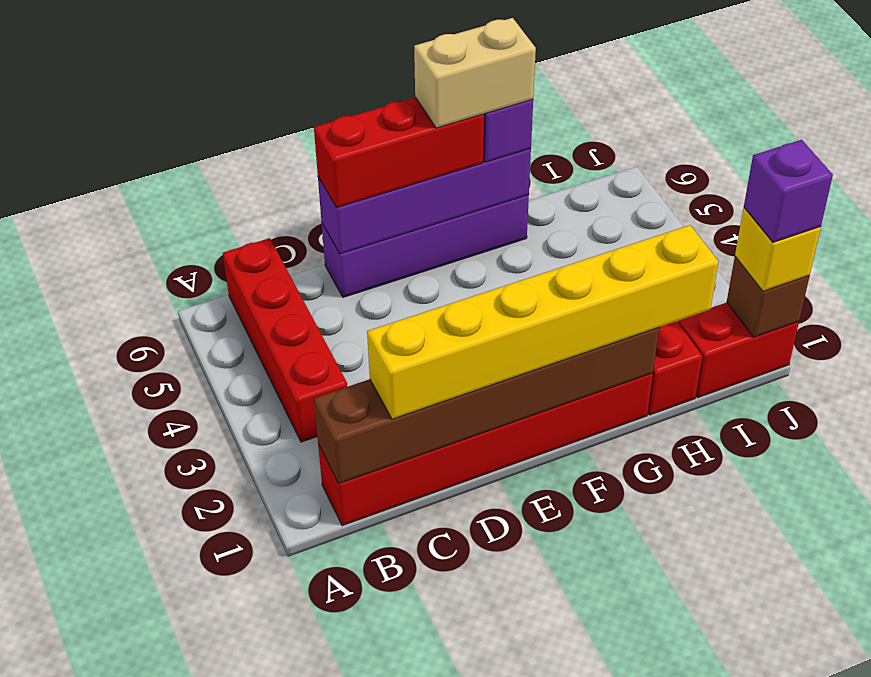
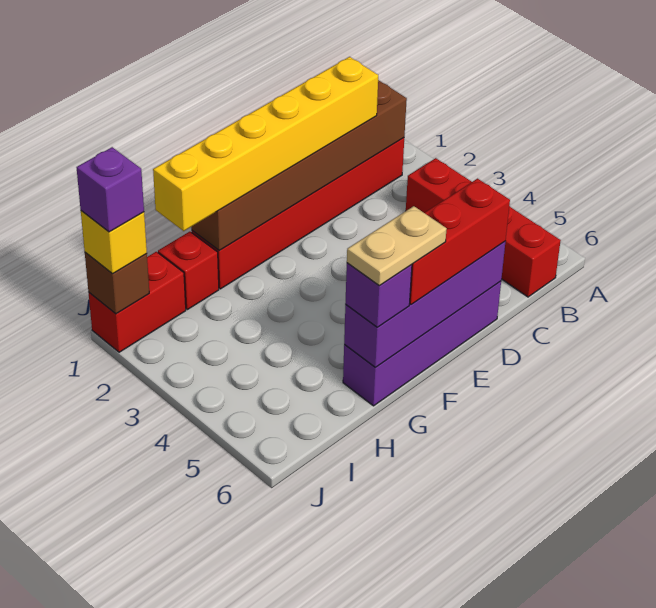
tan brick F6:G6 level 4 -> tan plate F6:G6 level 4

